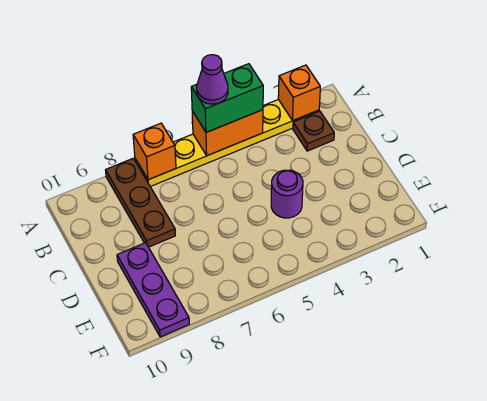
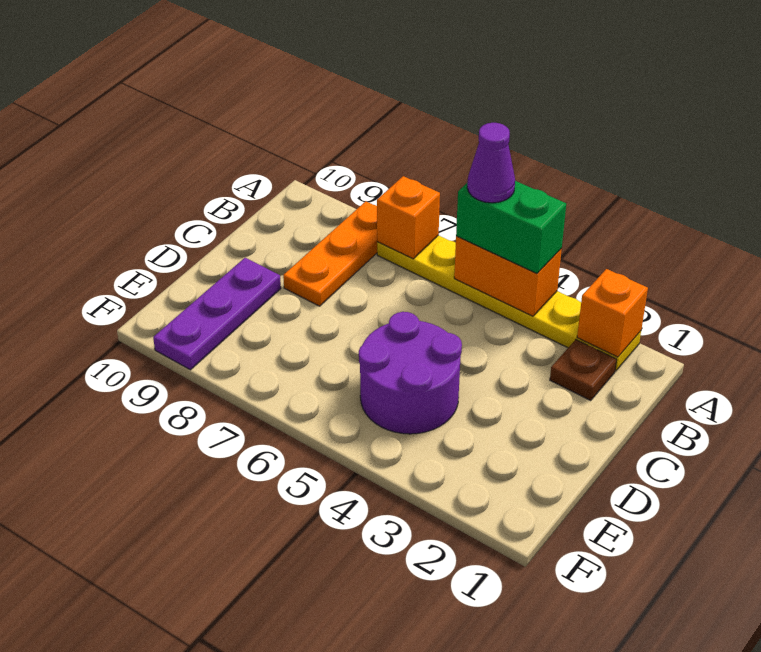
brown plate A8:C8 level 1 -> orange plate A8:C8 level 1
purple round brick D4 level 1 -> purple round brick D4:E5 level 1

